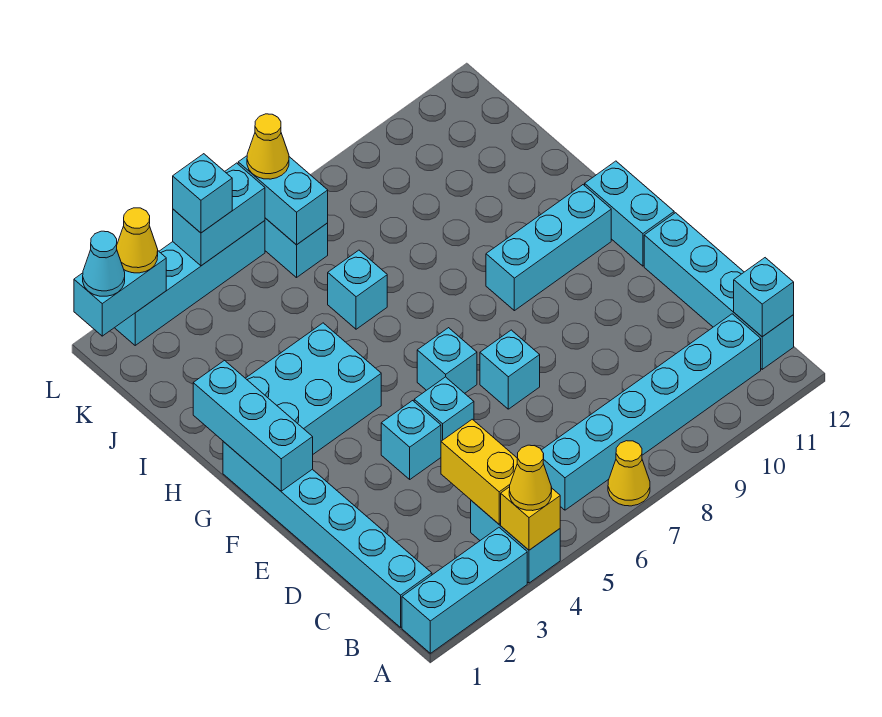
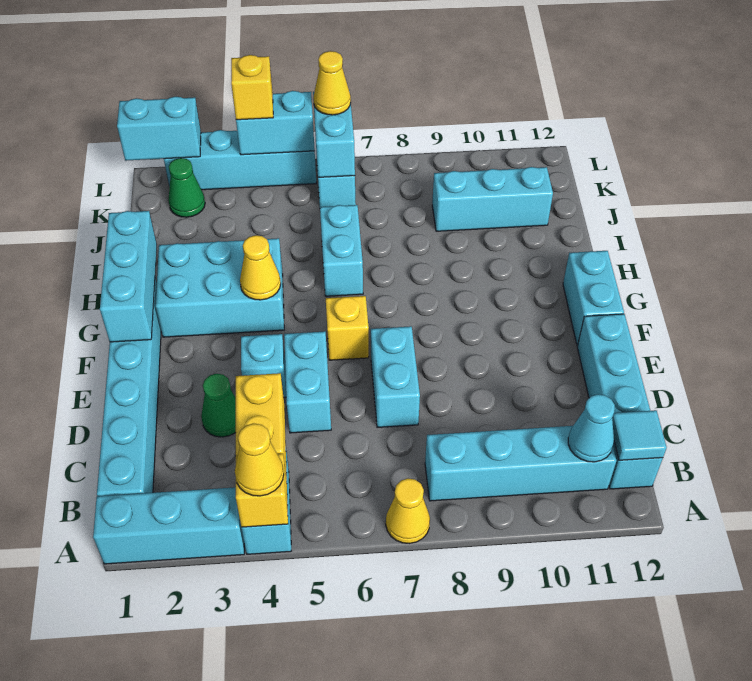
cyan brick B6:B11 level 1 -> cyan brick B8:B11 level 1
cyan brick B12 level 2 -> cyan tile B12 level 2
none -> green cone D3 level 1
cyan brick E5 level 1 -> cyan brick D5:E5 level 1
cyan brick E7 level 1 -> cyan brick D7:E7 level 1
cyan brick F6 level 1 -> yellow brick F6 level 1
cyan brick G9:G11 level 1 -> cyan brick J9:J11 level 1
cyan brick I6 level 1 -> cyan brick H6:I6 level 1
none -> green cone K2 level 1
cyan cone L1 level 3 -> cyan cone B11 level 2
yellow cone L2 level 3 -> yellow cone G4 level 2
cyan brick L4 level 3 -> yellow brick L4 level 3

